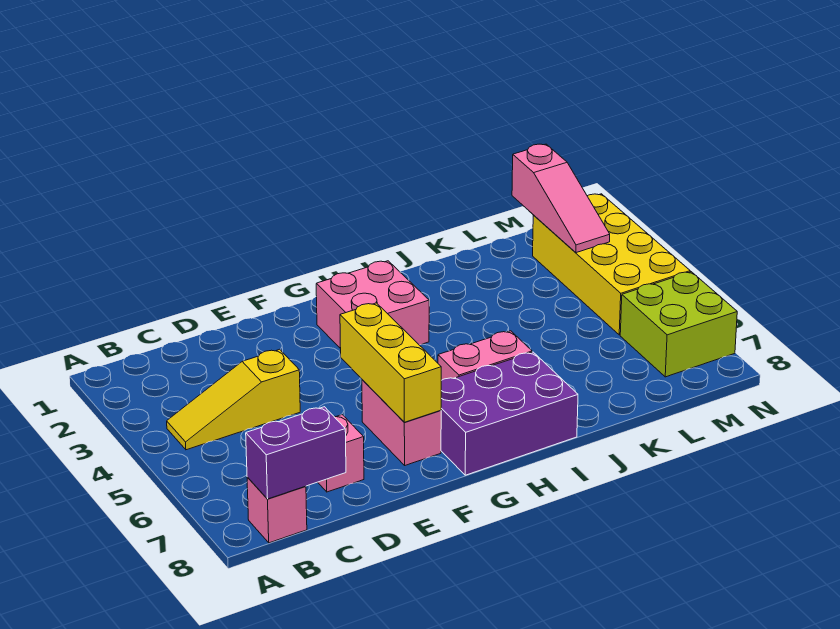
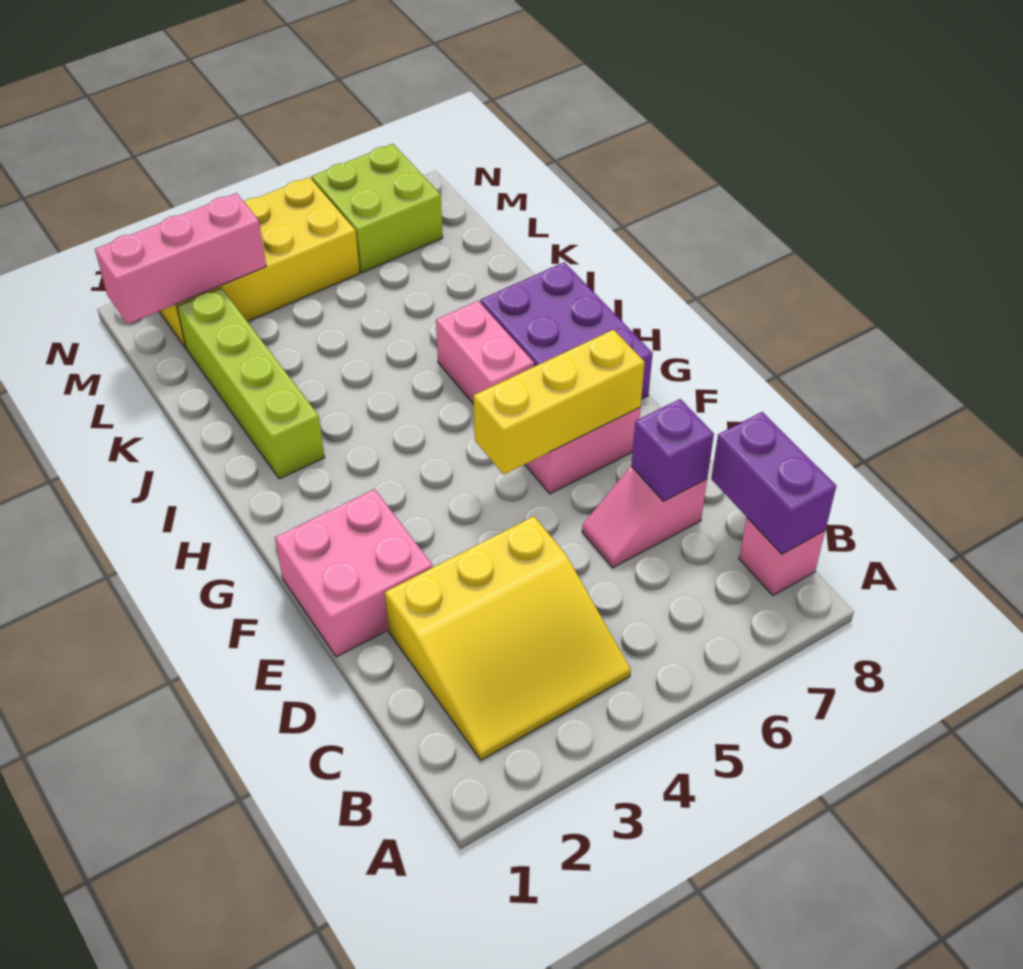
yellow slope B4:D4 level 1 top D -> yellow slope B2:D4 level 1 top D
none -> purple brick D7 level 2
pink brick G2:H3 level 1 -> pink brick E1:F2 level 1
none -> lime brick I2:L2 level 1
pink slope M1:M3 level 2 top 1 -> pink brick M1:M3 level 2

